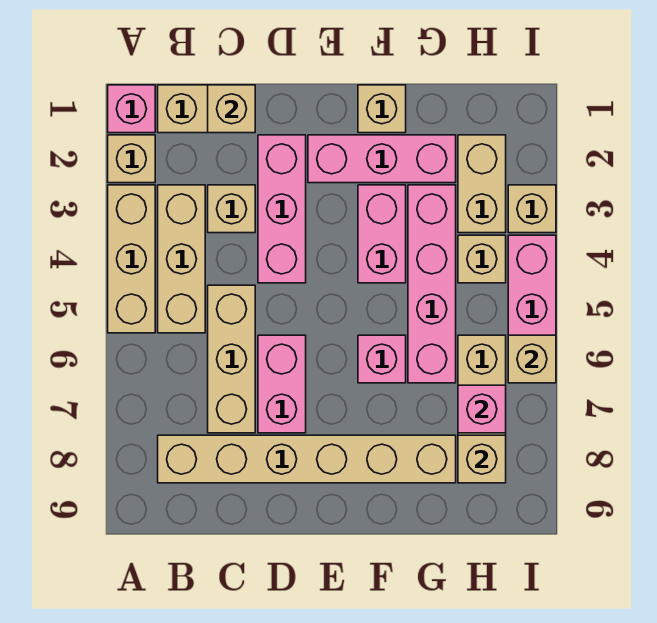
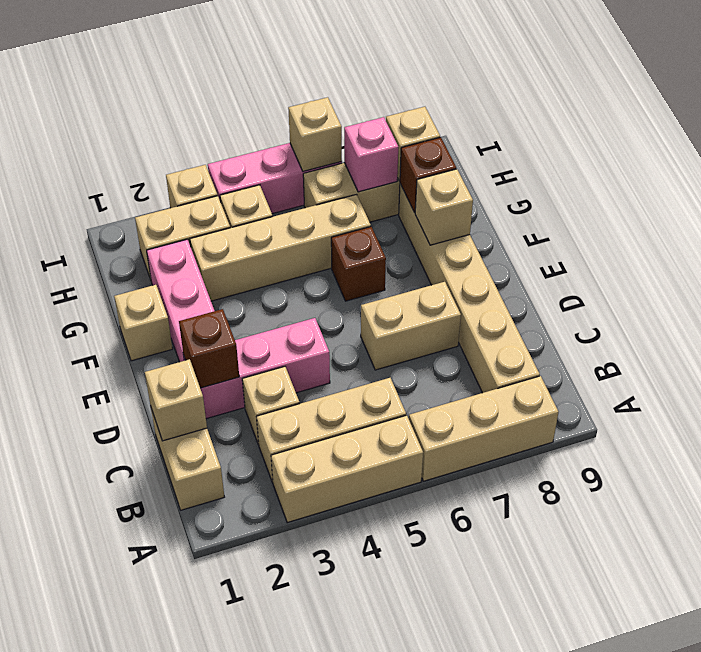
pink brick A1 level 1 -> none
tan brick A2 level 1 -> tan brick F8 level 2
tan brick C5:C7 level 1 -> tan brick A6:A8 level 1
none -> brown brick D2 level 2
pink brick D6:D7 level 1 -> tan brick D6:D7 level 1
pink brick F3:F4 level 1 -> none
pink brick F6 level 1 -> brown brick F6 level 1
pink brick G3:G6 level 1 -> tan brick G3:G6 level 1
none -> brown brick G8 level 2

